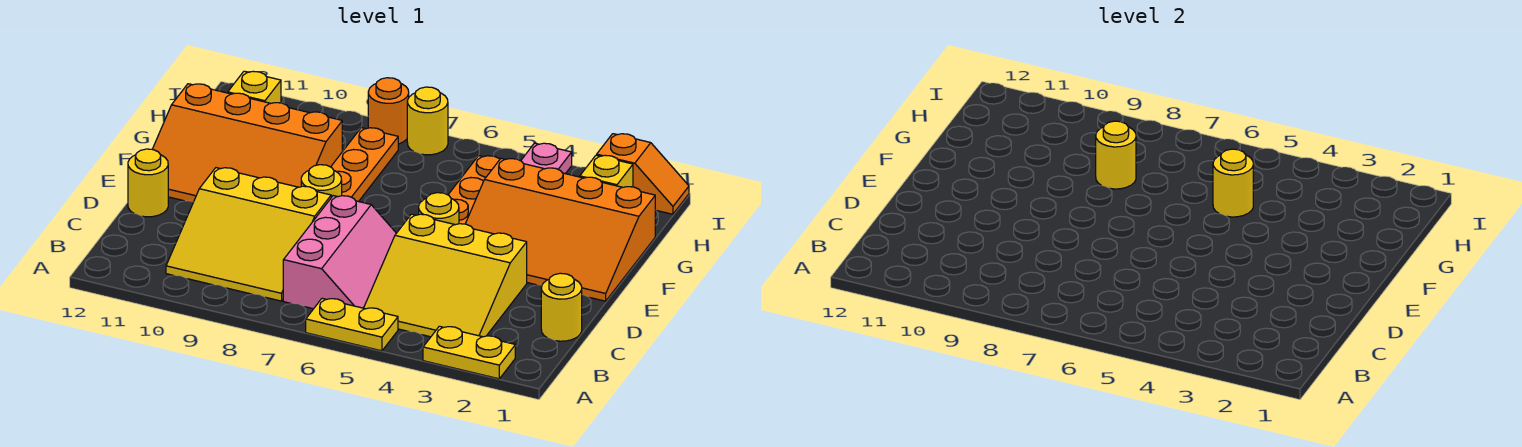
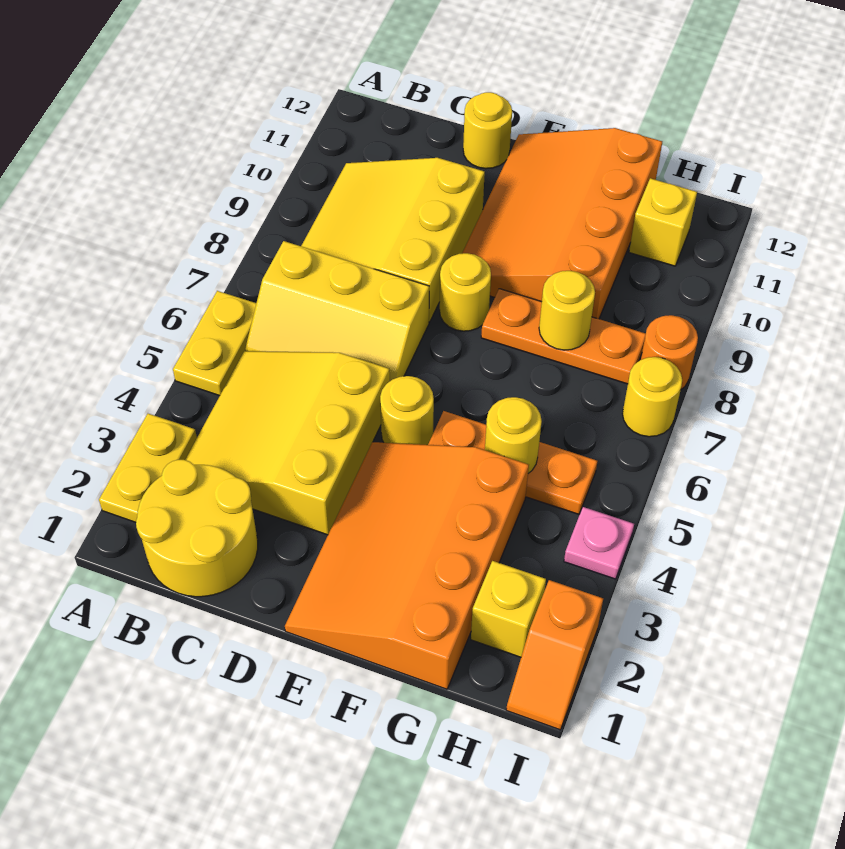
pink slope B6:D7 level 1 top 7 -> yellow slope B6:D7 level 1 top 7
yellow round brick C1 level 1 -> yellow round brick B1:C2 level 1

